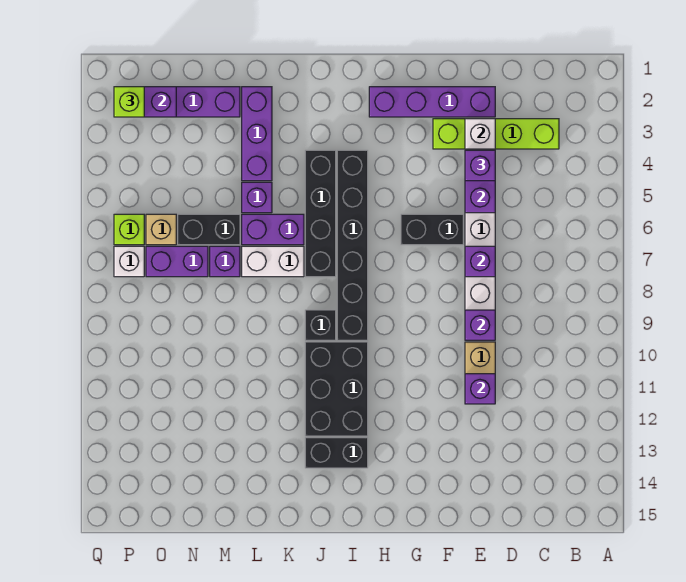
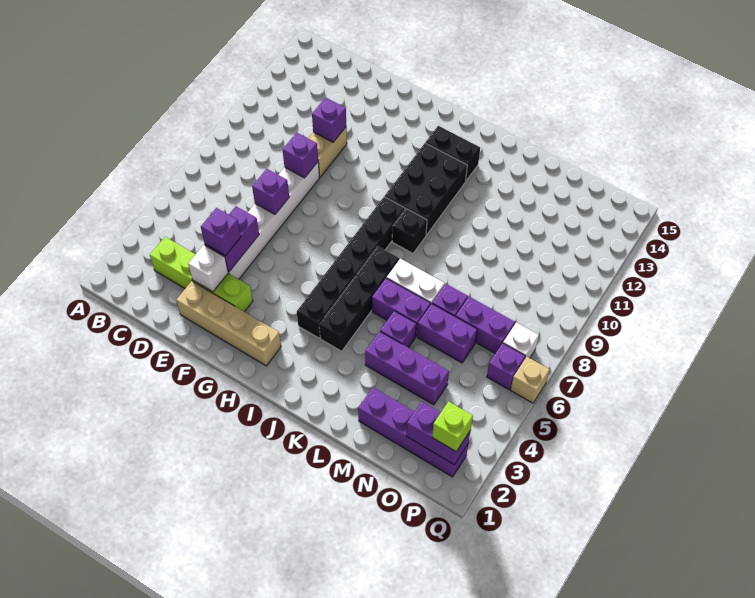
purple brick E2:H2 level 1 -> tan brick E2:H2 level 1
black brick F6:G6 level 1 -> none
purple brick L2:L4 level 1 -> purple brick L4:N4 level 1
black brick M6:N6 level 1 -> purple brick M6:N6 level 1
tan brick O6 level 1 -> tan brick Q6 level 1
lime brick P6 level 1 -> purple brick P6 level 1

